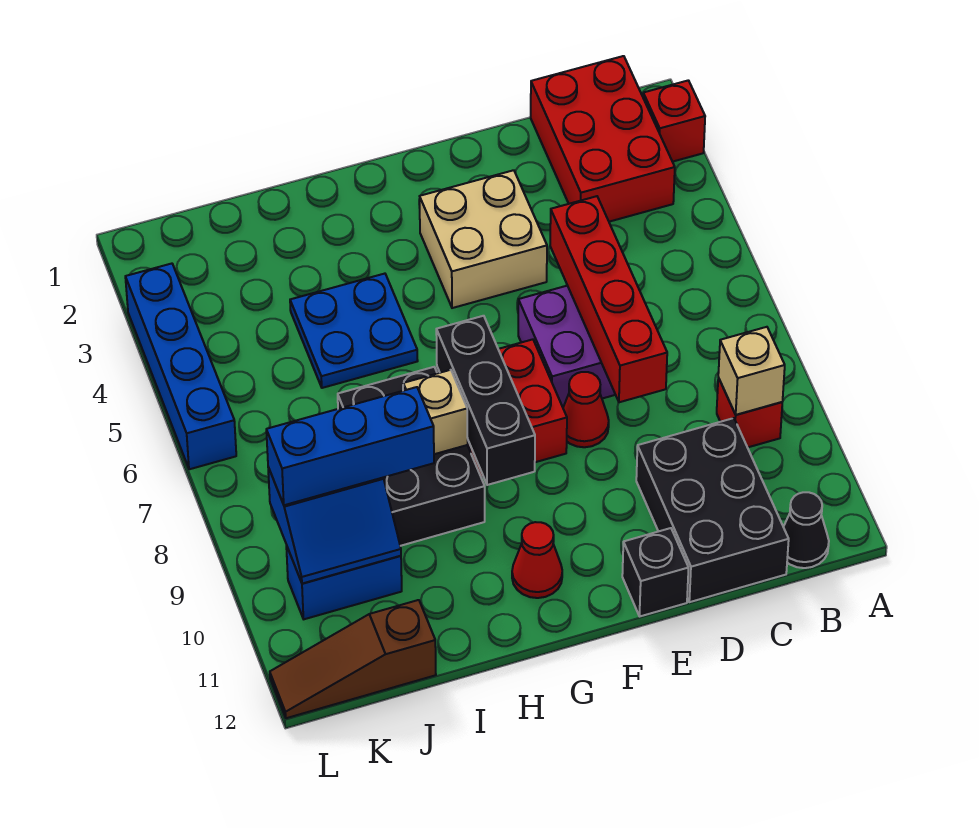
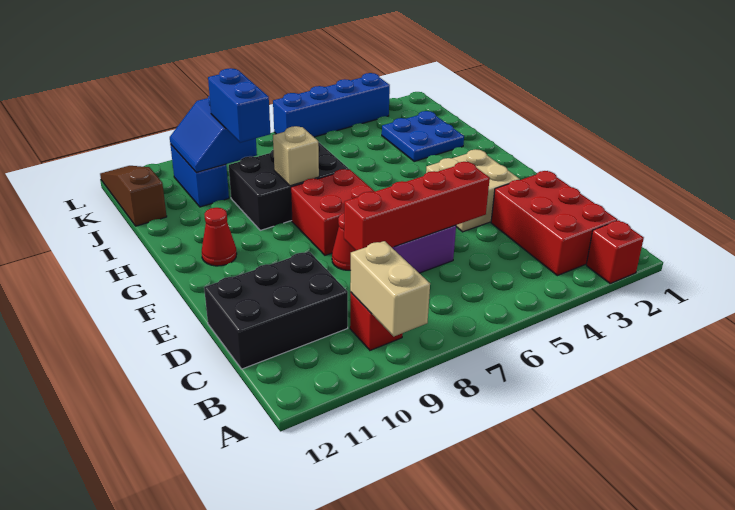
red brick B1:C3 level 1 -> red brick B2:D3 level 1
tan brick B9 level 2 -> tan brick A9:B9 level 2
black cone B12 level 1 -> none
black brick E12 level 1 -> none
black brick G7:G9 level 2 -> none
blue plate H4:I5 level 1 -> blue plate I2:J3 level 1
blue brick I9:K9 level 3 -> blue brick I9:J9 level 3

